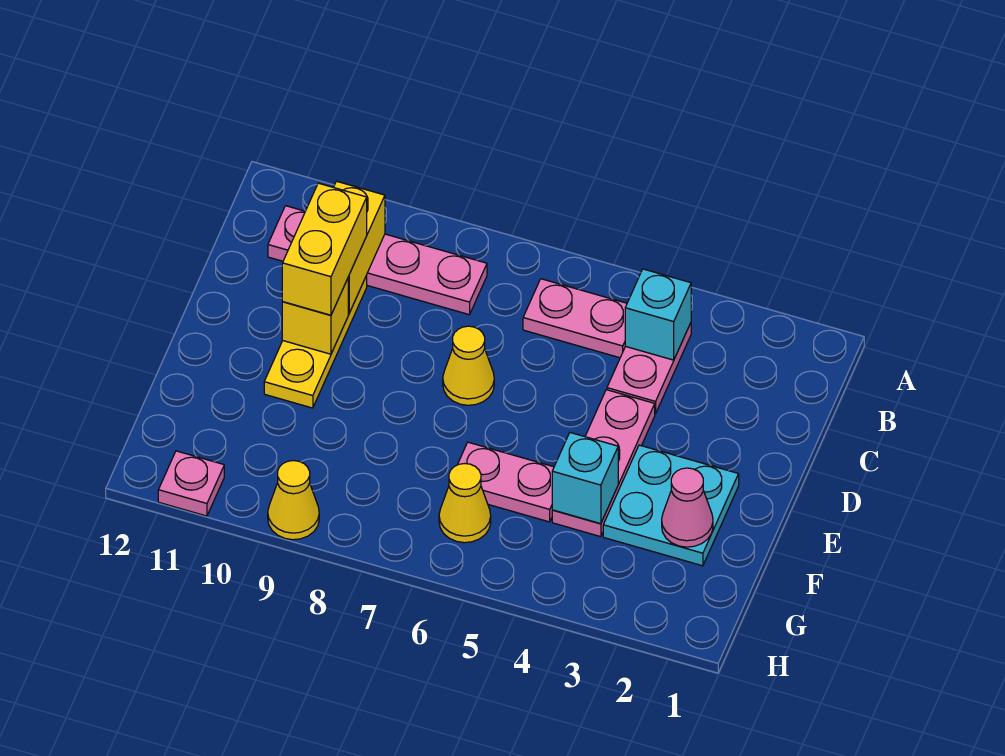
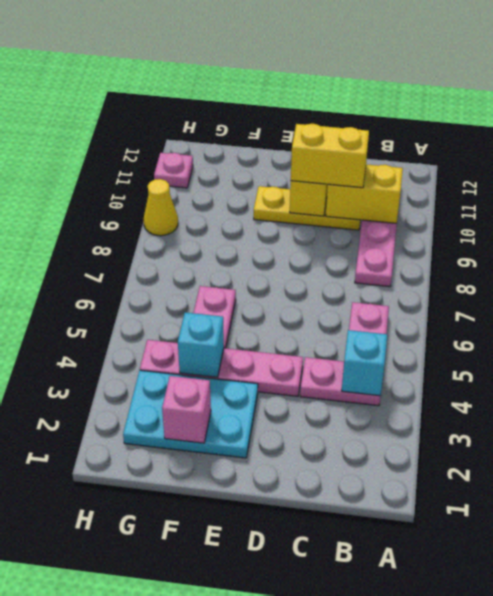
pink plate D4:F4 level 1 -> pink plate D4:G4 level 1
yellow cone D7 level 1 -> none
cyan plate E2:F3 level 1 -> cyan plate E2:G3 level 1
pink cone F2 level 2 -> pink brick F2 level 2
yellow cone G6 level 1 -> none

